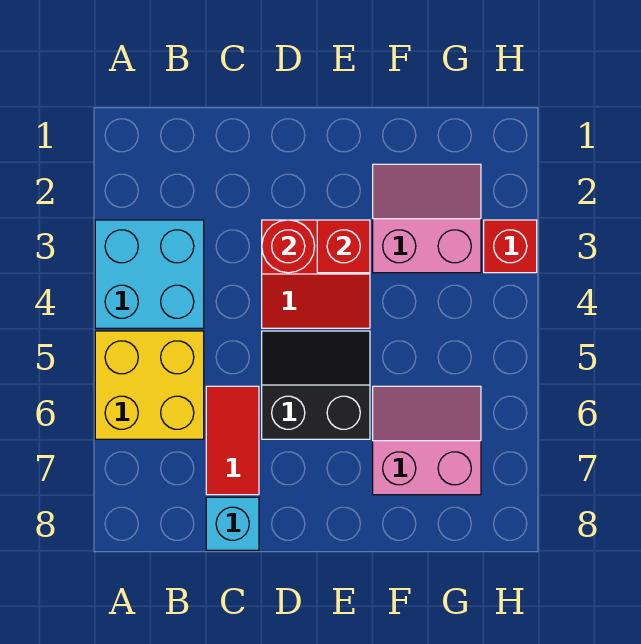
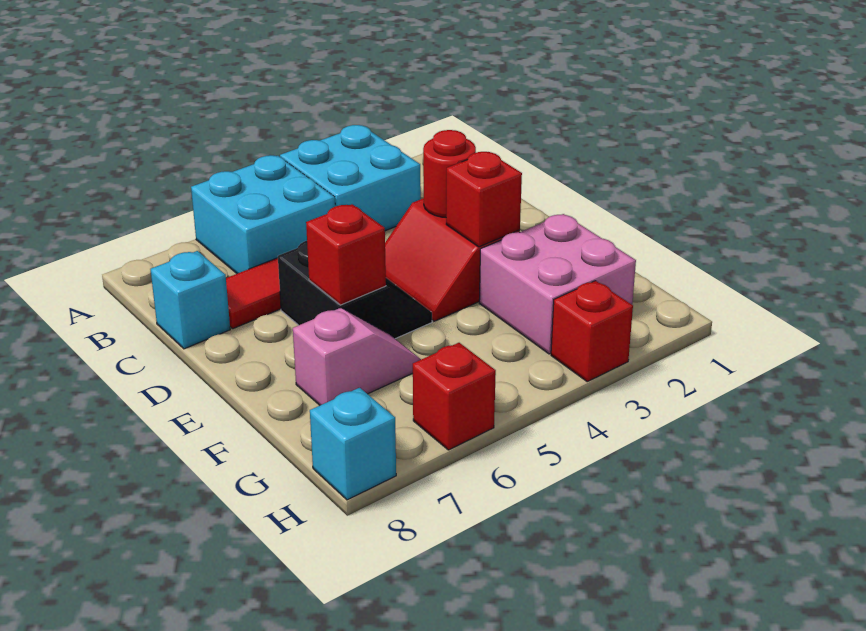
yellow brick A5:B6 level 1 -> cyan brick A5:B6 level 1
none -> red brick E6 level 2
pink slope F2:G3 level 1 top 3 -> pink brick F2:G3 level 1
pink slope F6:G7 level 1 top 7 -> pink slope F6:F7 level 1 top 7
none -> red brick H6 level 1
none -> cyan brick H8 level 1

